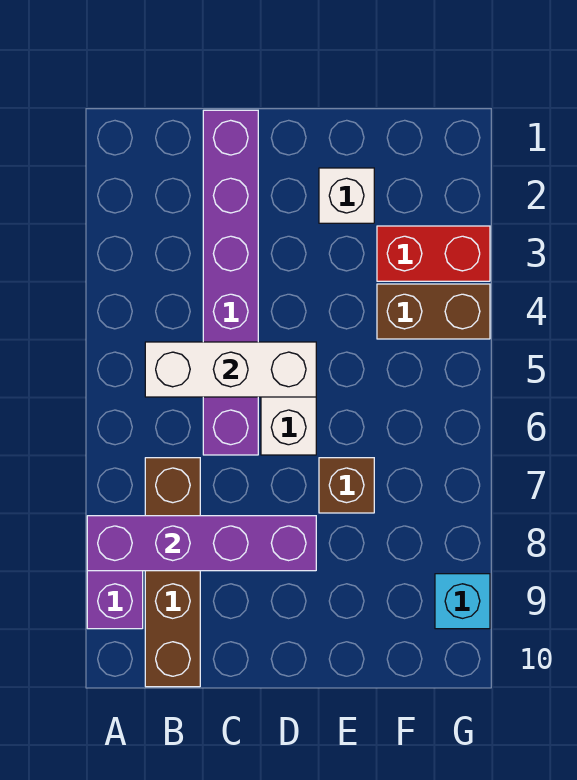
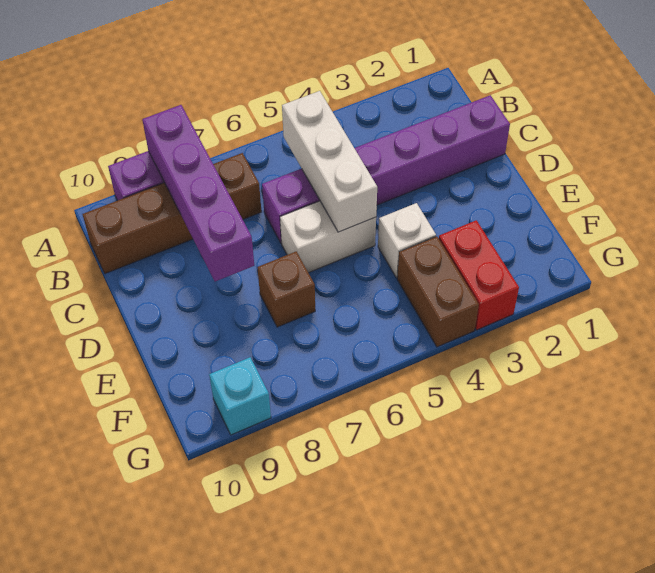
white brick E2 level 1 -> white brick E4 level 1

